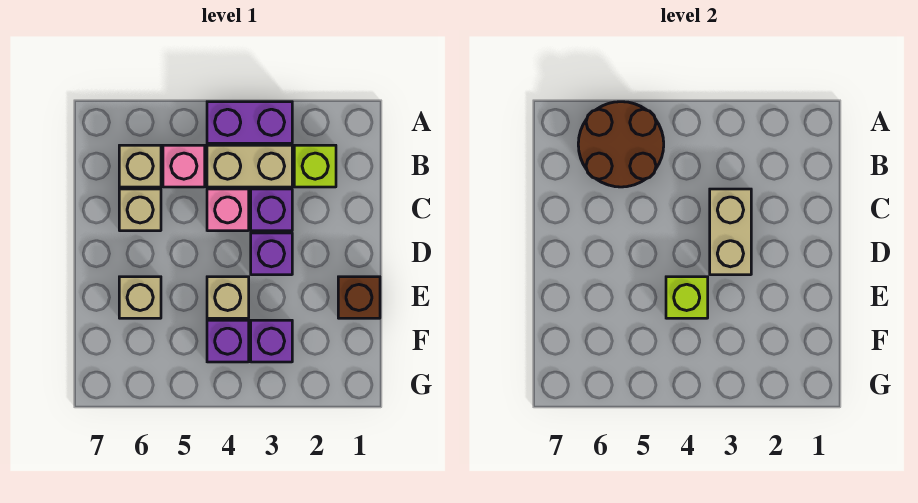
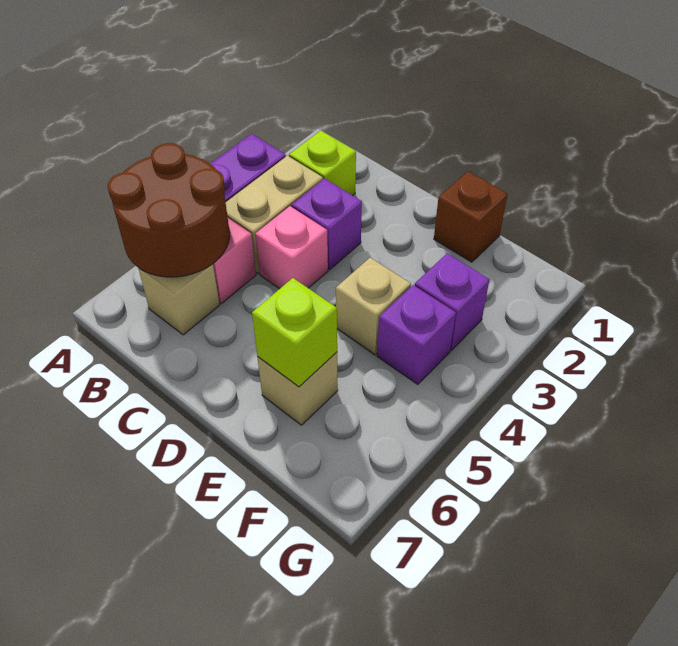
tan brick C3:D3 level 2 -> none
tan brick C6 level 1 -> none
purple brick D3 level 1 -> none
lime brick E4 level 2 -> lime brick E6 level 2

